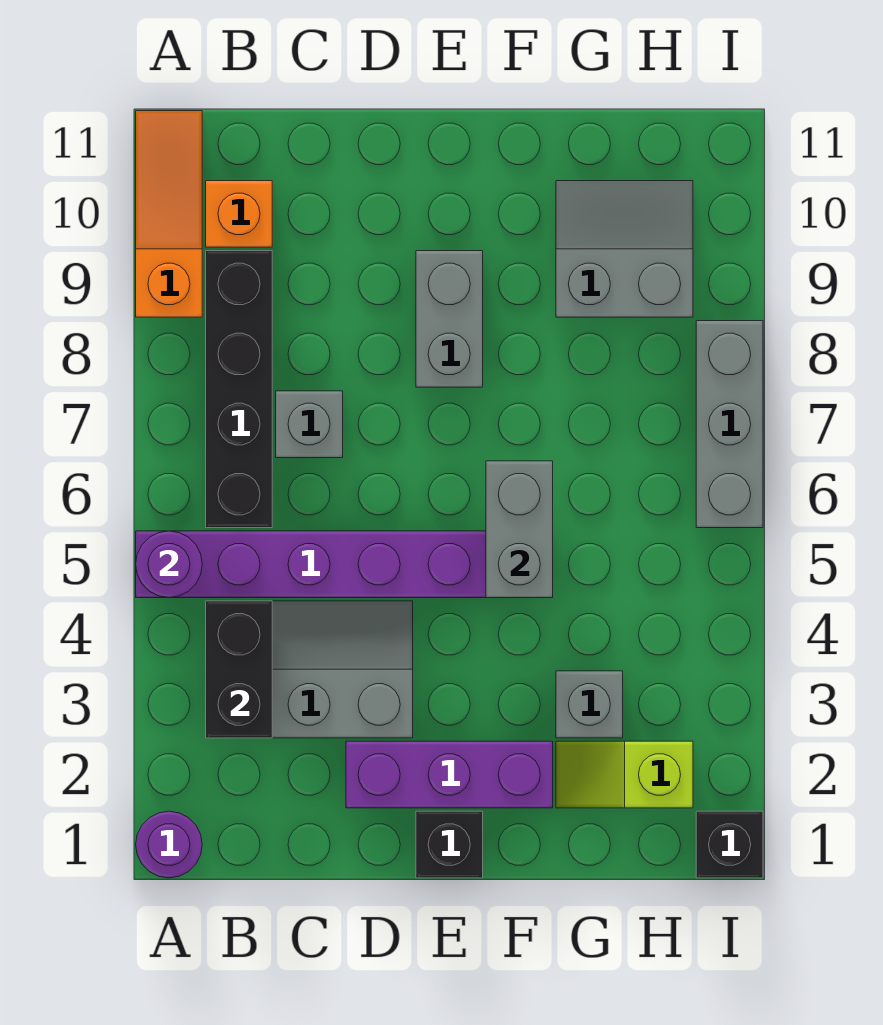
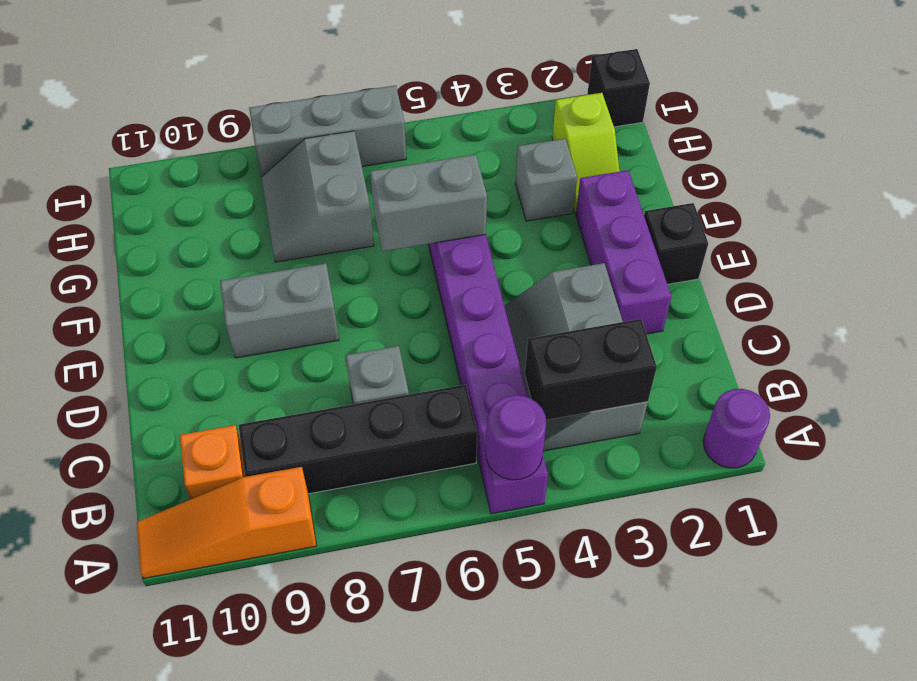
grey slope G9:H10 level 1 top 9 -> grey slope G7:H8 level 1 top 7

